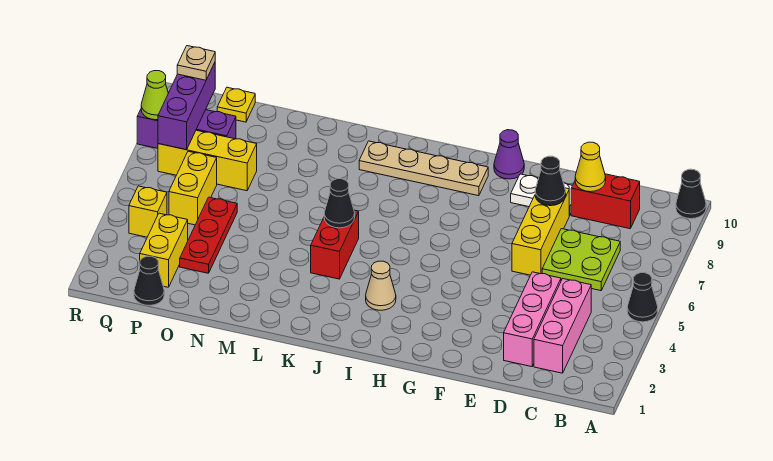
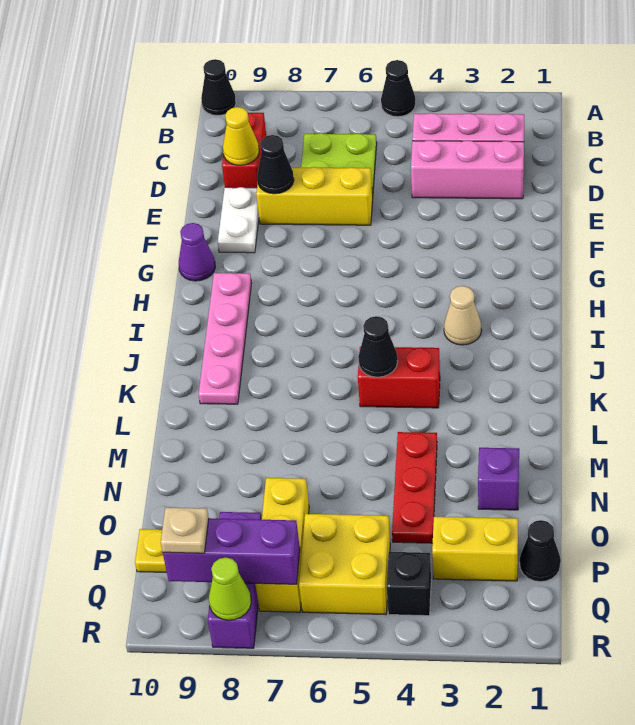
tan plate H9:K9 level 1 -> pink plate H9:K9 level 1
none -> purple brick N2 level 1
red plate O3:O5 level 1 -> red plate M4:O4 level 1
yellow brick P5:P6 level 1 -> yellow brick P5:Q6 level 1
yellow brick Q4 level 1 -> black brick Q4 level 1

